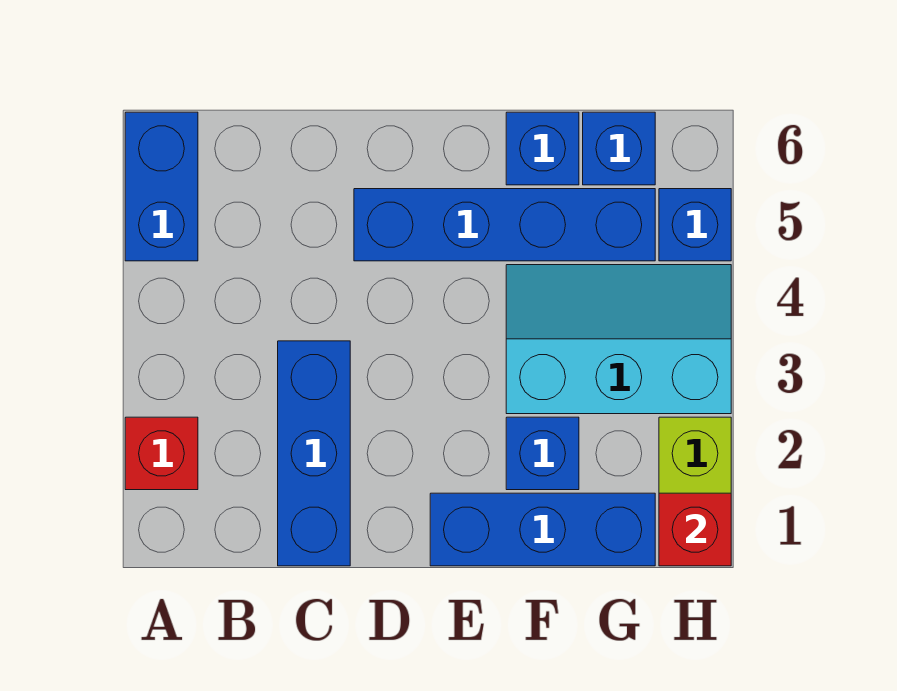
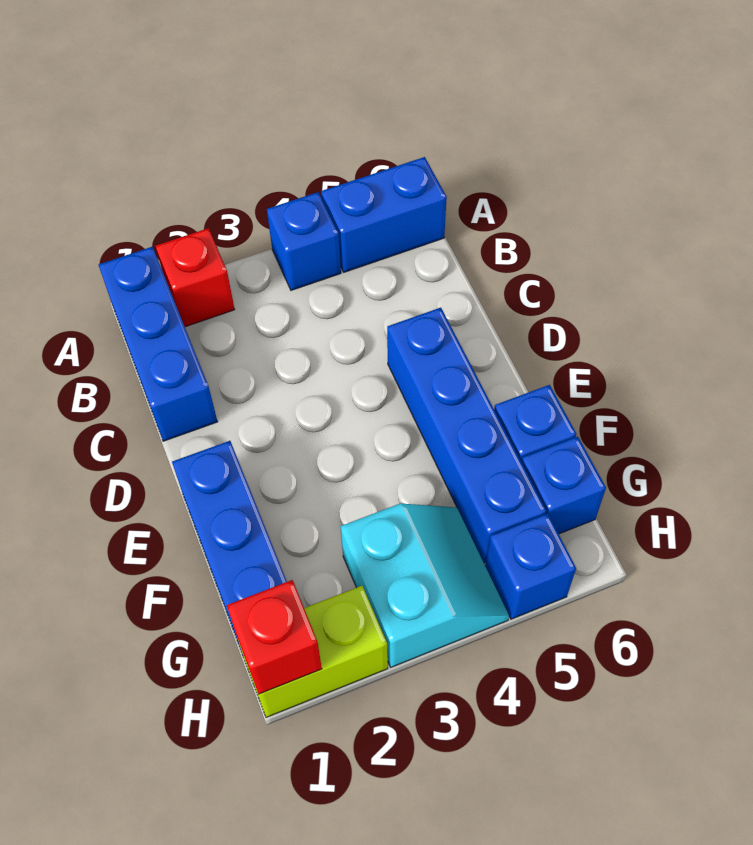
blue brick C1:C3 level 1 -> blue brick A1:C1 level 1
blue brick F2 level 1 -> blue brick A4 level 1
cyan slope F3:H4 level 1 top 3 -> cyan slope G3:H4 level 1 top 3

